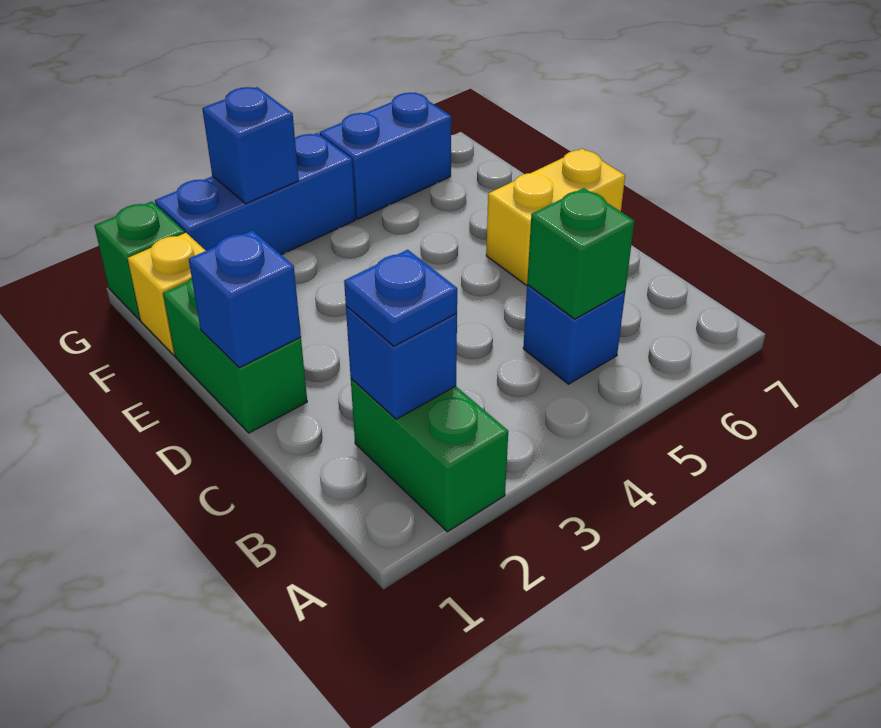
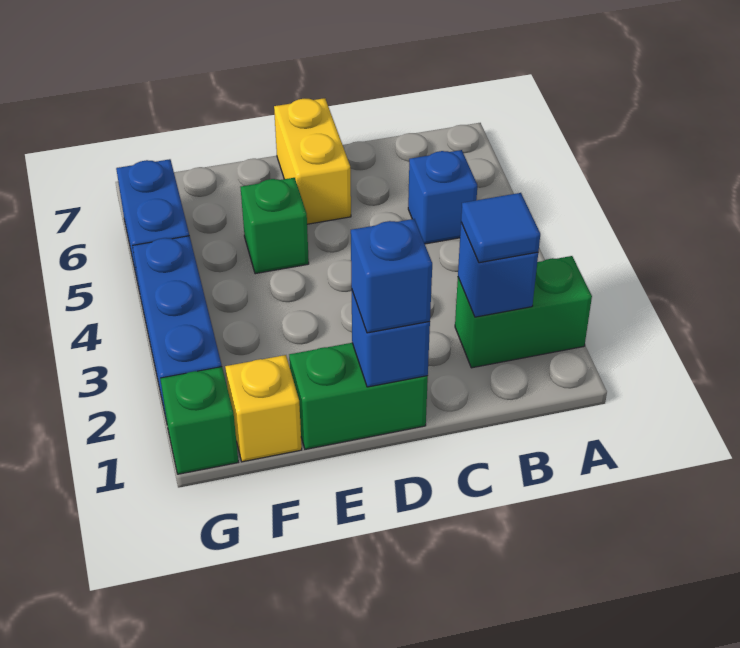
blue plate B2 level 3 -> blue tile B2 level 3
green brick B5 level 2 -> green brick E5 level 1
blue brick G3 level 2 -> blue brick D1 level 3

